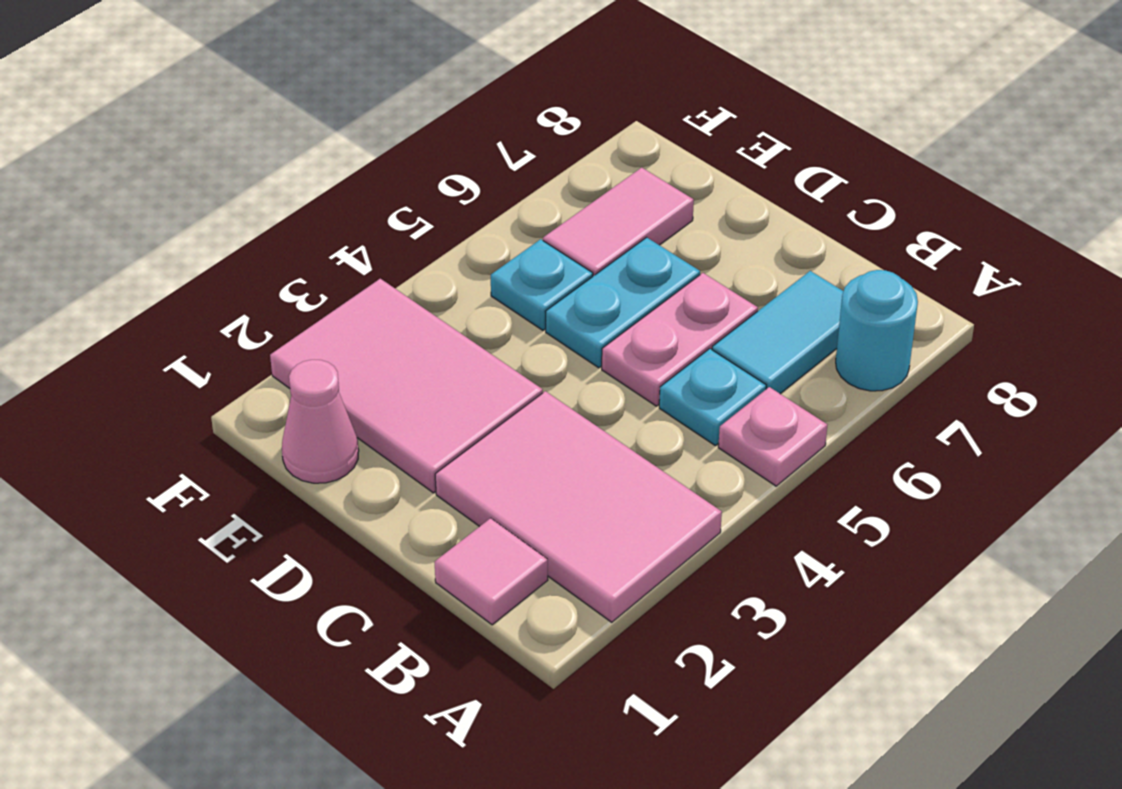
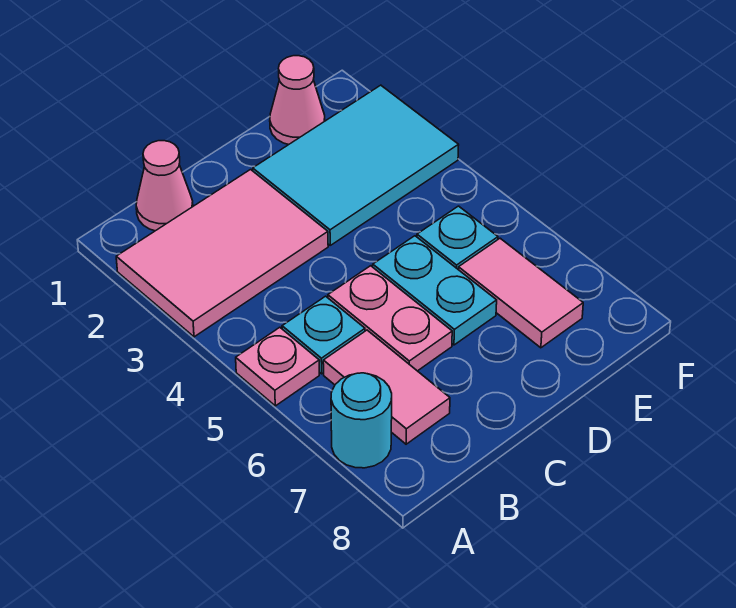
pink tile B1 level 1 -> pink cone B1 level 1
cyan tile B6:B7 level 1 -> pink tile B6:B7 level 1
pink tile D2:F3 level 1 -> cyan tile D2:F3 level 1

